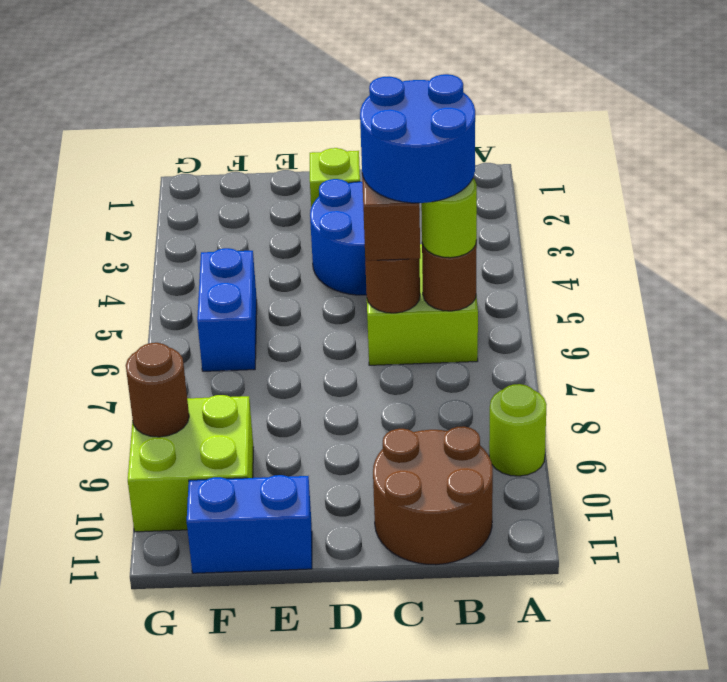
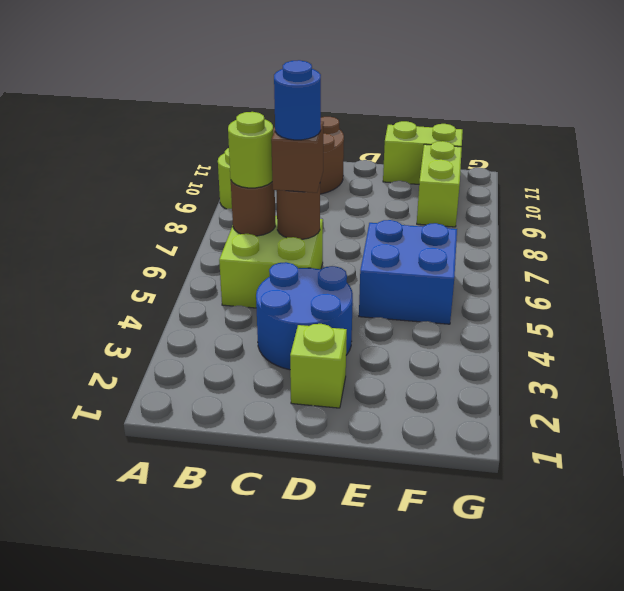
blue round brick B5:C6 level 4 -> blue round brick C6 level 4
blue brick E11:F11 level 1 -> lime brick E11:F11 level 1
blue brick F5:F6 level 1 -> blue brick E5:F6 level 1
lime brick F9:G10 level 1 -> lime brick F9:F10 level 1
brown round brick G9 level 2 -> none

